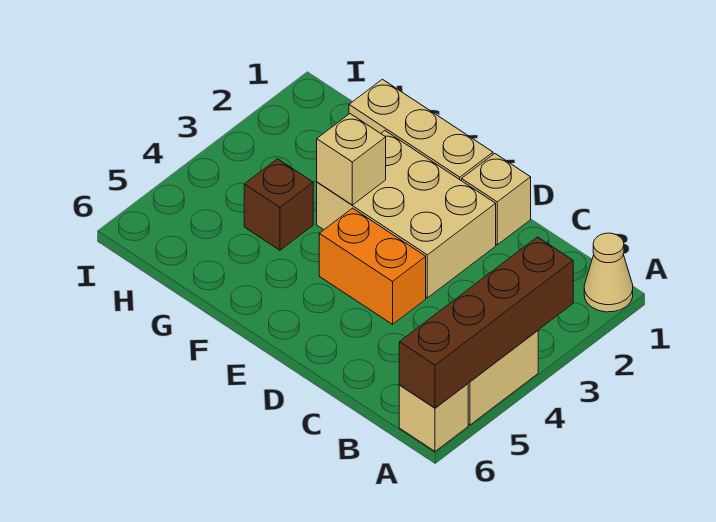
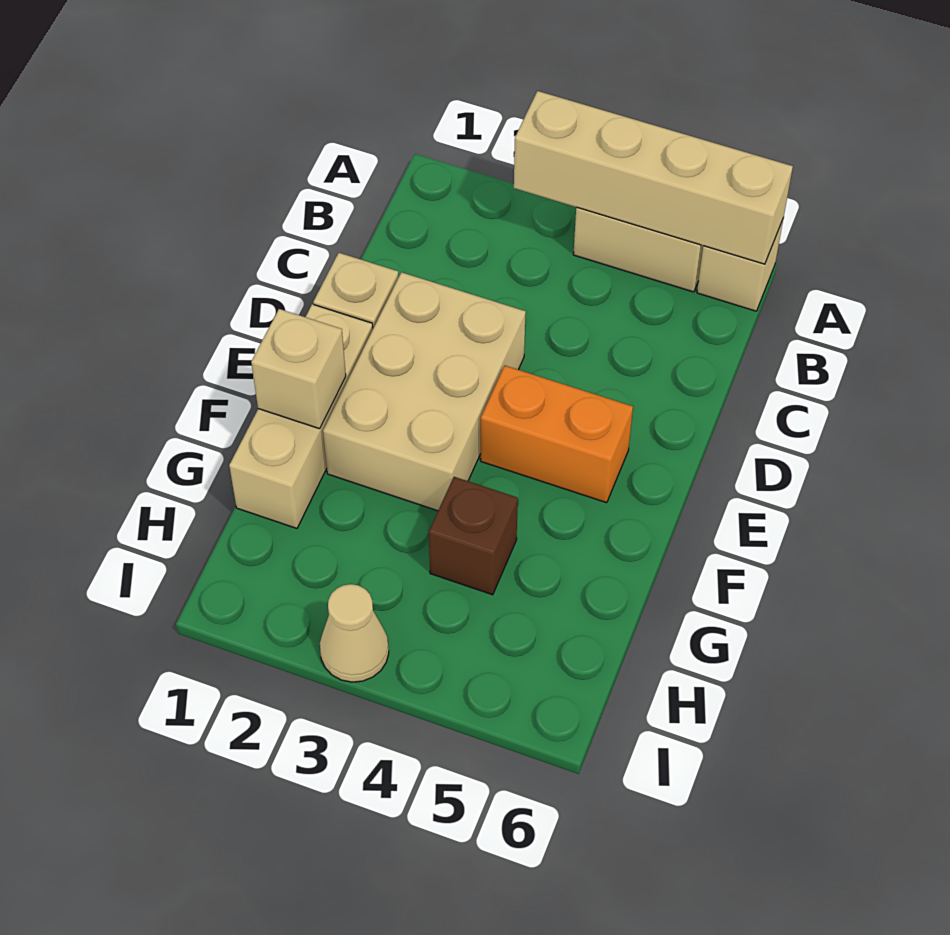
tan cone A1 level 1 -> tan cone I3 level 1
brown brick A3:A6 level 2 -> tan brick A3:A6 level 2
orange brick D4:E4 level 1 -> orange brick E4:E5 level 1
tan brick F3 level 2 -> tan brick F1 level 2

